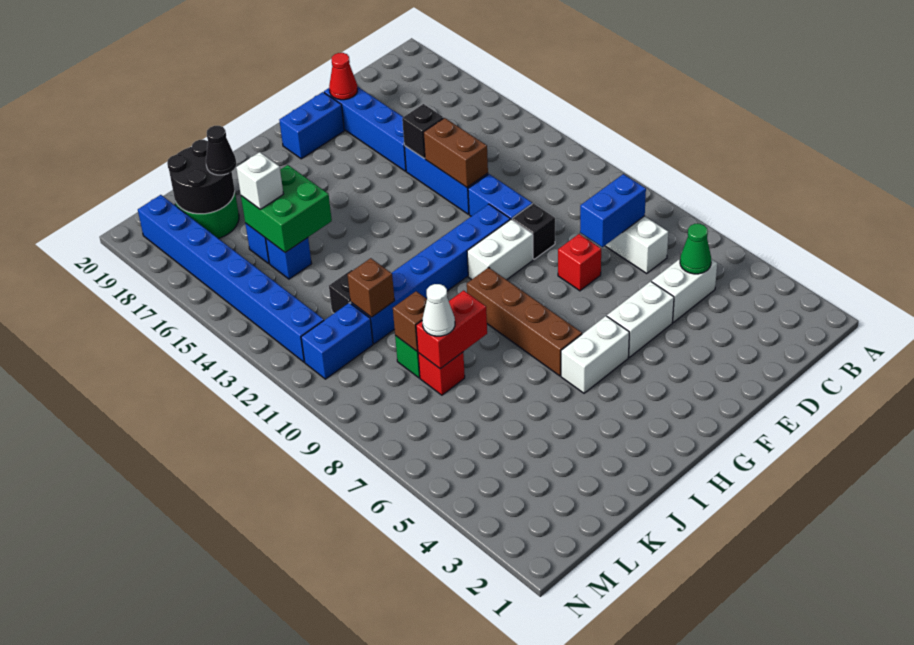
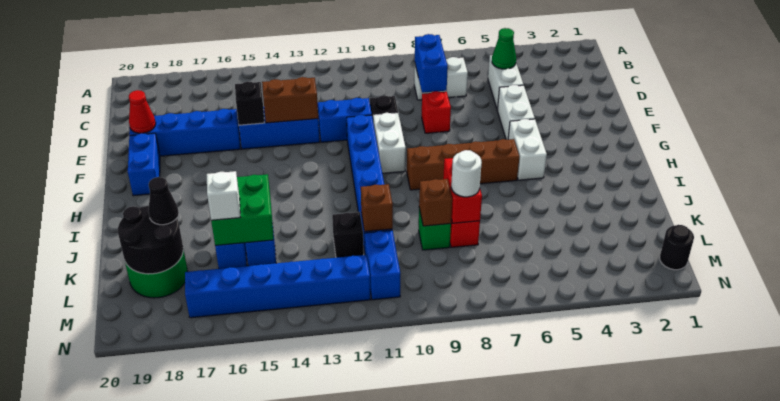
white cone K8 level 3 -> white round brick K8 level 3
none -> black round brick M1 level 1
blue brick M12:M19 level 1 -> blue brick M12:M17 level 1

